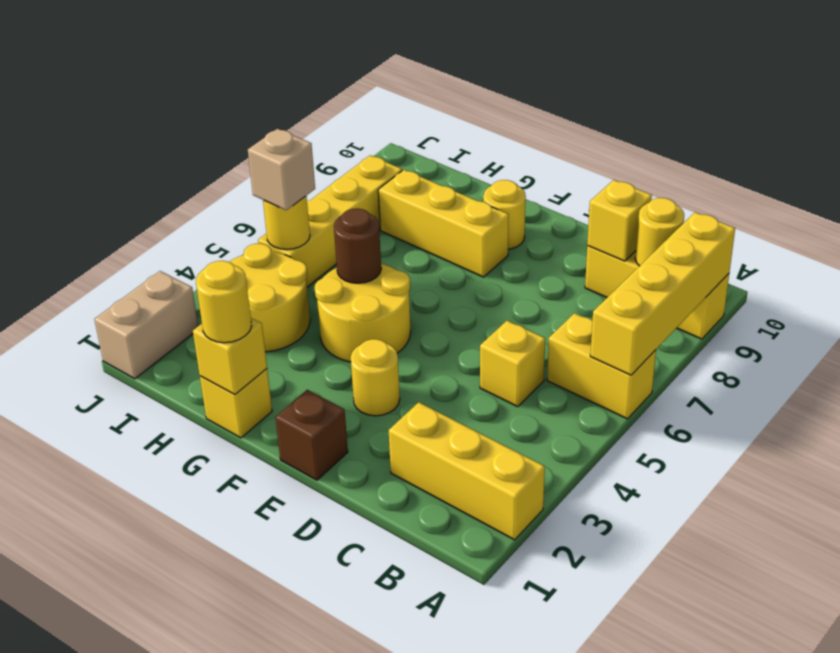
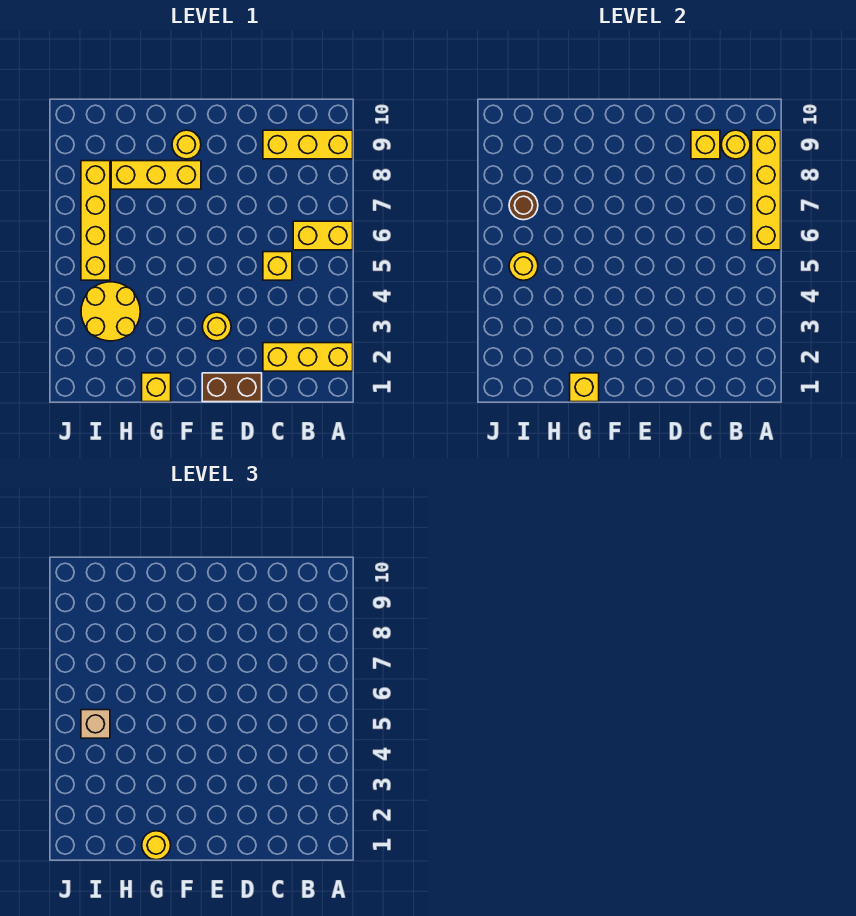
brown brick E1 level 1 -> brown brick D1:E1 level 1
yellow round brick F4:G5 level 1 -> none
brown round brick G5 level 2 -> brown round brick I7 level 2
tan brick J1:J2 level 1 -> none

